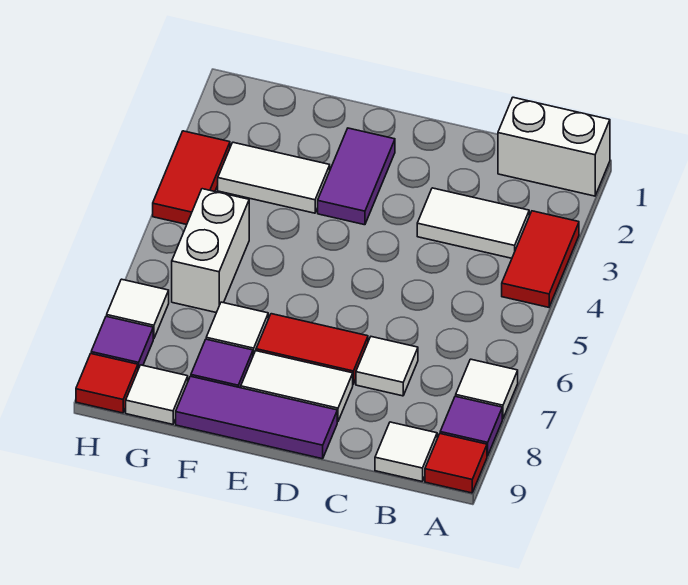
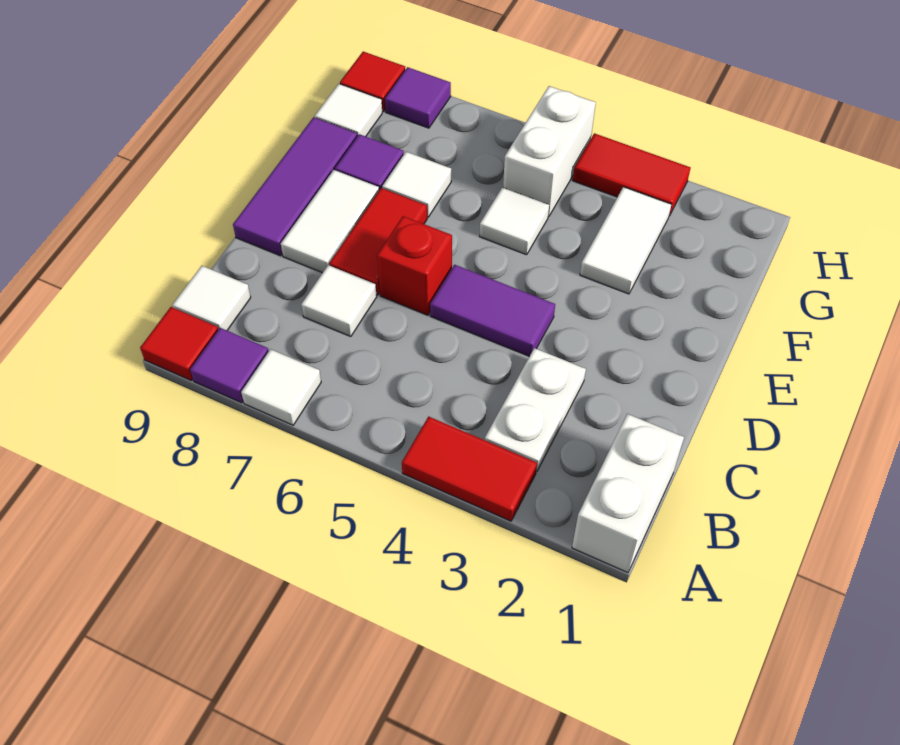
white tile B3:C3 level 1 -> white plate B3:C3 level 1
none -> red brick D6 level 1
purple tile E2:E3 level 1 -> purple tile D4:D5 level 1
white brick G5:G6 level 1 -> white brick G5:H5 level 1
white tile H7 level 1 -> white tile F5 level 1

